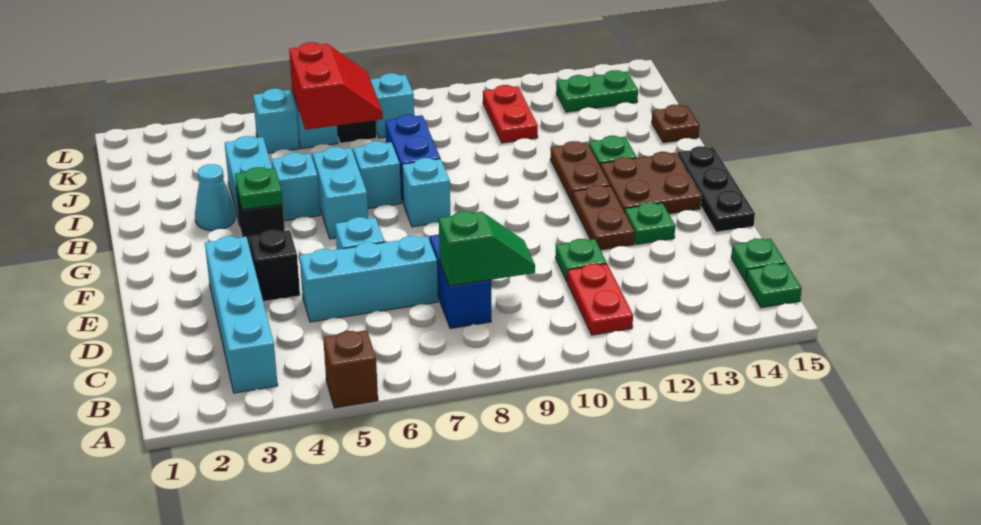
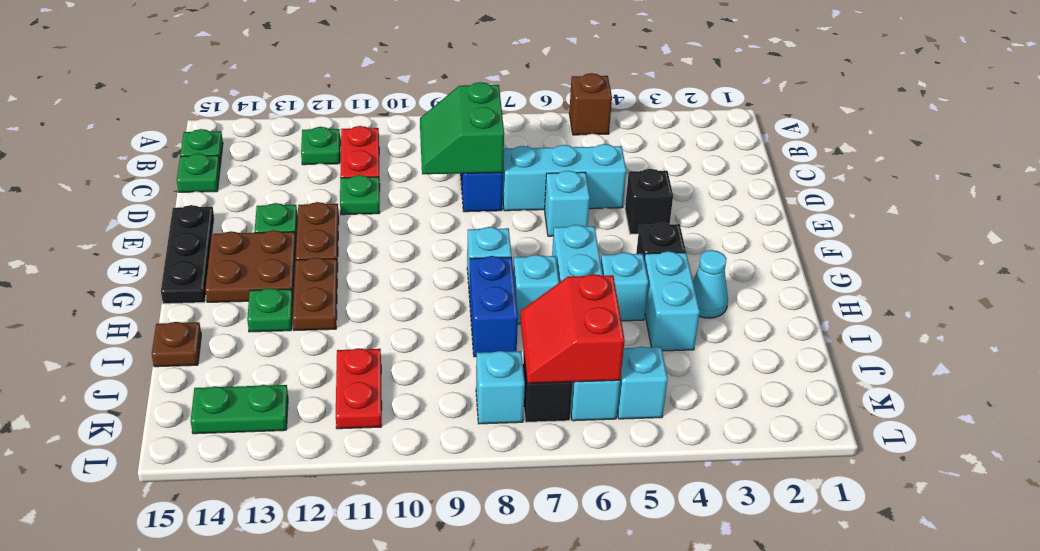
cyan brick B3:E3 level 1 -> none
green slope C8:C9 level 2 top 8 -> green slope C8:D9 level 2 top 8
green plate G4 level 2 -> green plate B12 level 1

